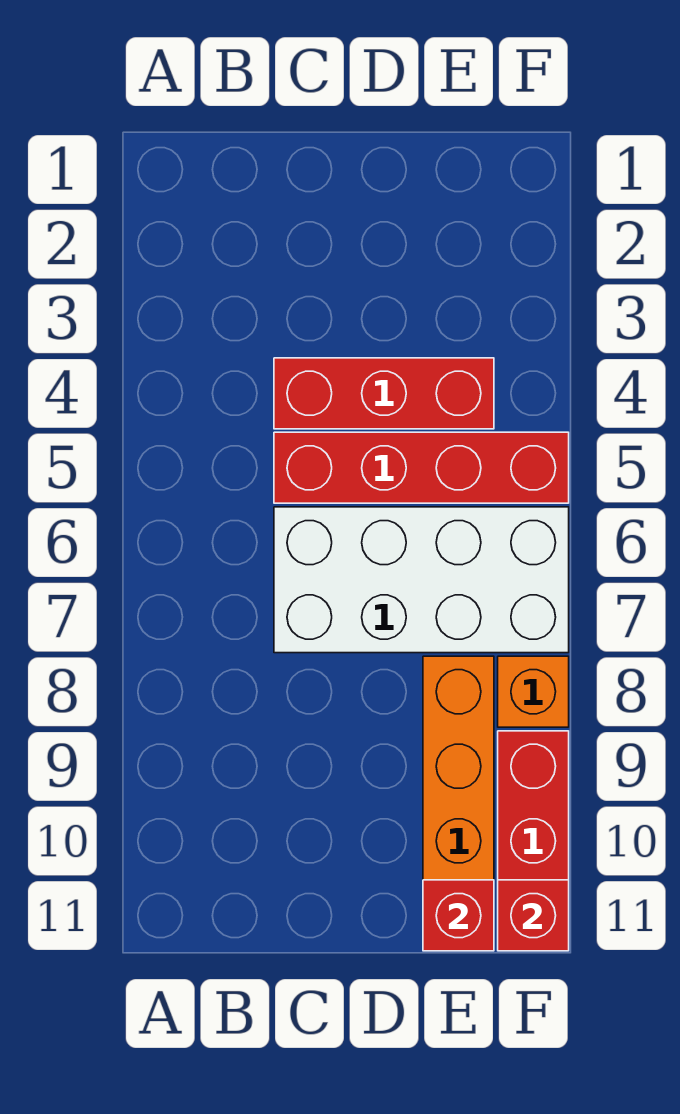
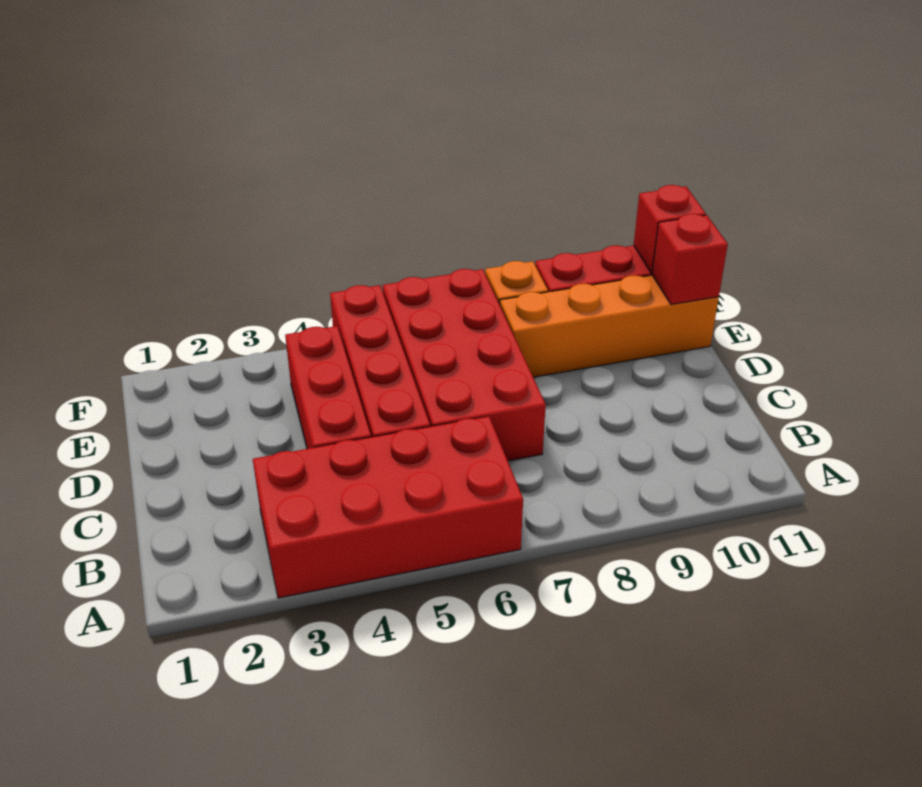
none -> red brick A3:B6 level 1
white brick C6:F7 level 1 -> red brick C6:F7 level 1

